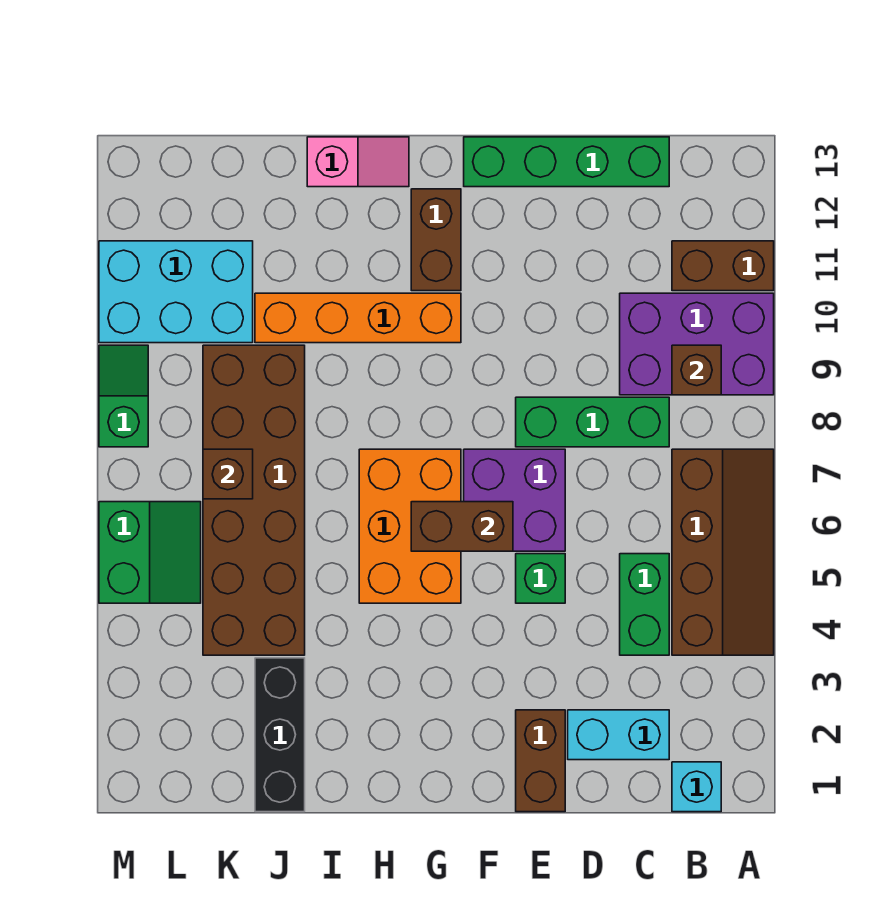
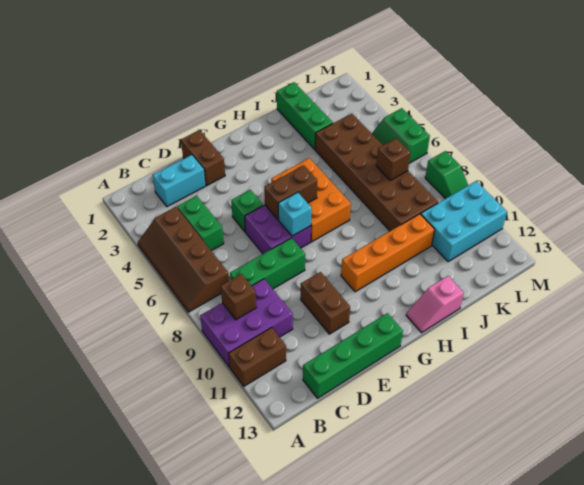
cyan brick B1 level 1 -> cyan brick F7 level 2
brown brick G11:G12 level 1 -> brown brick E10:E11 level 1
black brick J1:J3 level 1 -> green brick J1:J3 level 1

